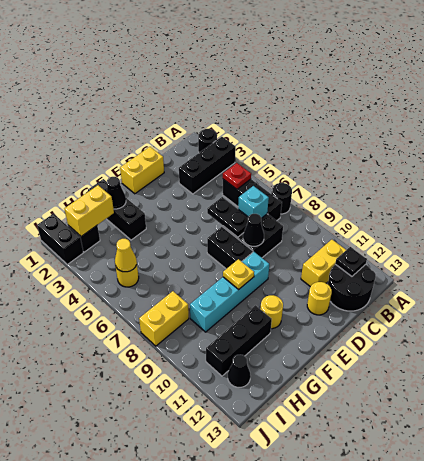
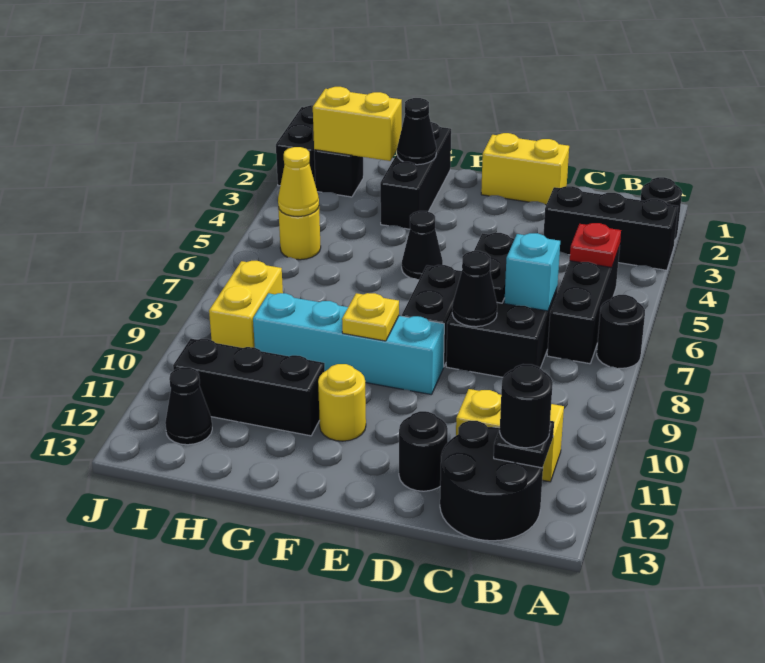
none -> black round brick B12 level 3
yellow round brick D12 level 1 -> black round brick D12 level 1
none -> black cone F5 level 1
yellow brick I8:J8 level 1 -> yellow brick I8:I9 level 1

